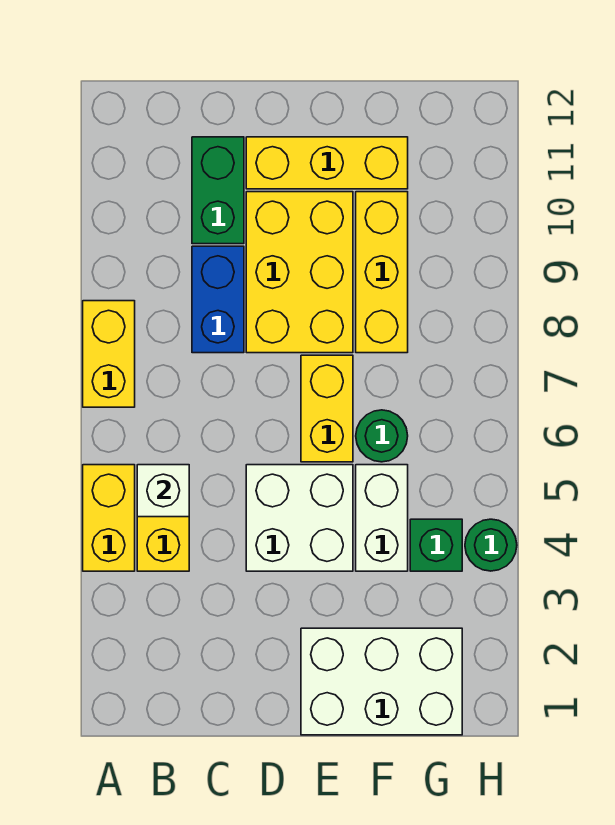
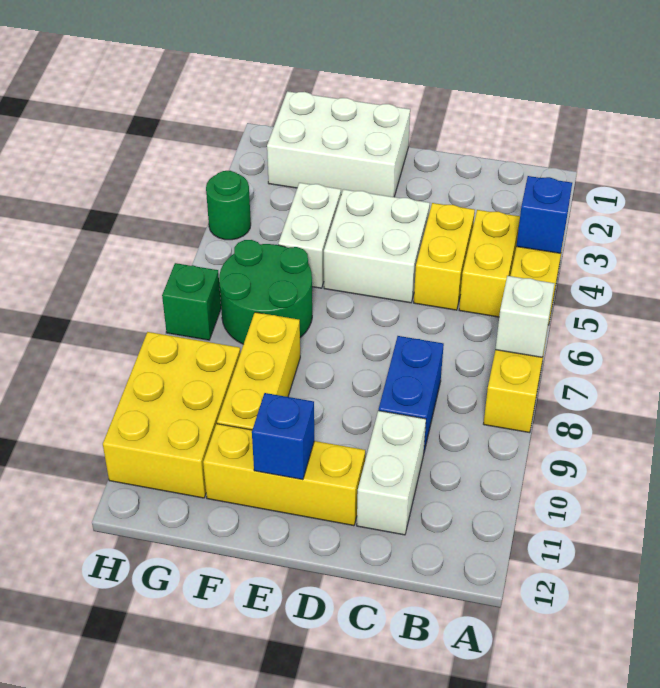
none -> blue brick A4 level 2
white brick B5 level 2 -> white brick A7 level 2
green brick C10:C11 level 1 -> white brick C10:C11 level 1
yellow brick D8:E10 level 1 -> yellow brick G9:H11 level 1
yellow brick E6:E7 level 1 -> yellow brick C4:C5 level 1
none -> blue brick E11 level 2
green round brick F6 level 1 -> green round brick F6:G7 level 1
green brick G4 level 1 -> green brick H7 level 1

